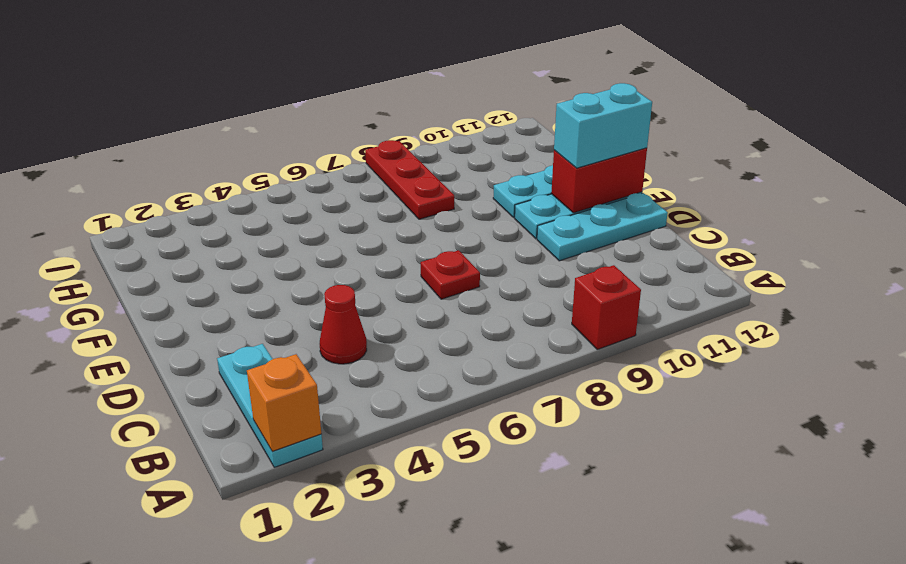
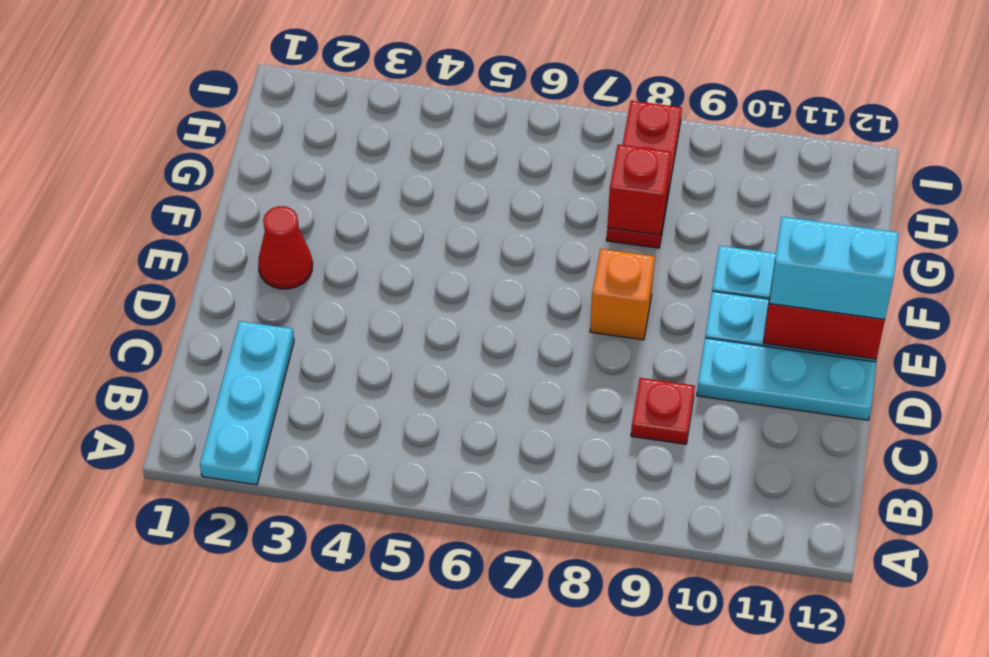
orange brick A2 level 2 -> orange brick E8 level 1
red brick A9 level 1 -> red brick G8 level 2
red cone C4 level 1 -> red cone E2 level 1
red plate D7 level 1 -> red plate C9 level 1

